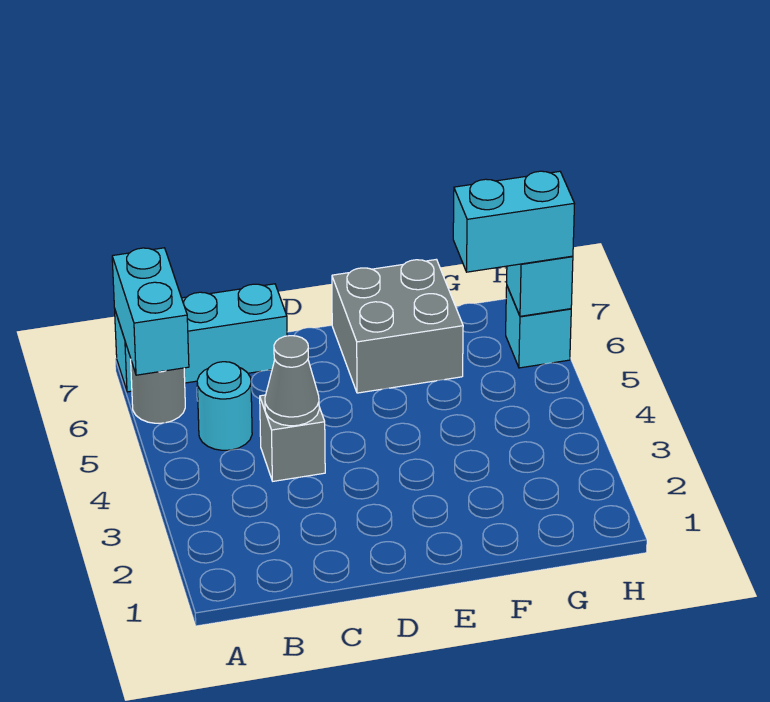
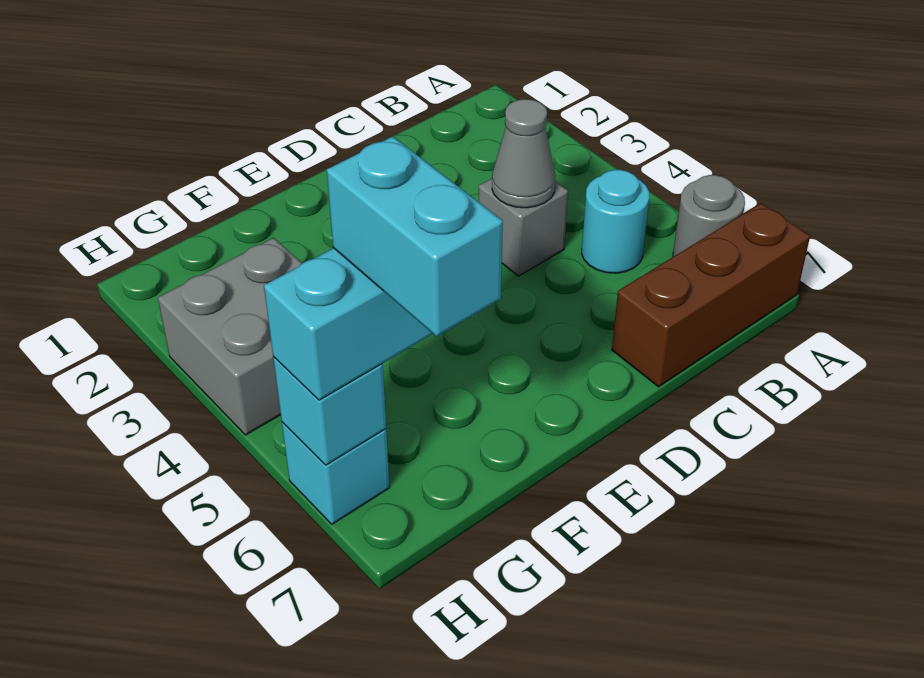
cyan brick A6:A7 level 2 -> cyan brick G6:G7 level 4
cyan brick A7:C7 level 1 -> brown brick A7:C7 level 1
grey brick E6:F7 level 1 -> grey brick G3:H4 level 1

